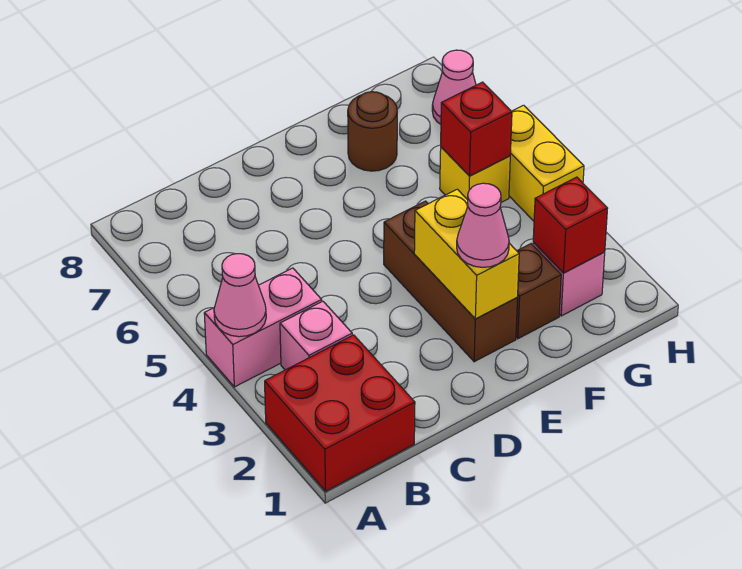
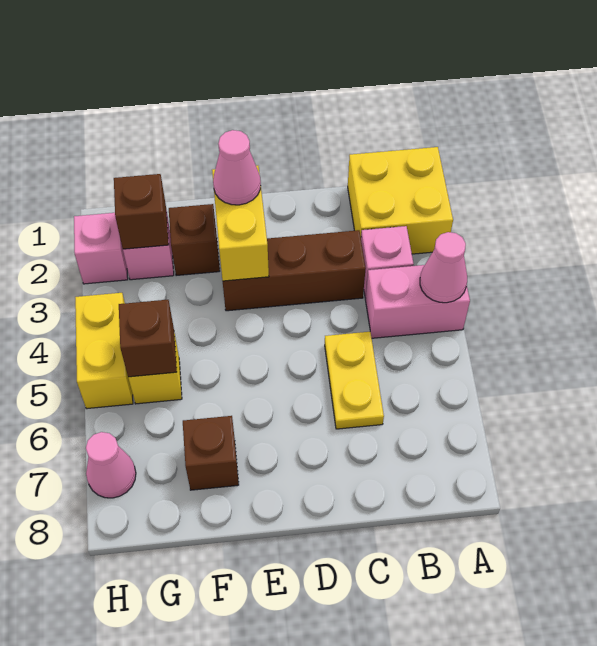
red brick A1:B2 level 1 -> yellow brick A1:B2 level 1
none -> yellow plate C5:C6 level 1
brown brick E2:E4 level 1 -> brown brick C3:E3 level 1
brown round brick F7 level 1 -> brown brick F7 level 1
red brick G2 level 2 -> brown brick G2 level 2
red brick G5 level 2 -> brown brick G5 level 2
none -> pink brick H2 level 1

